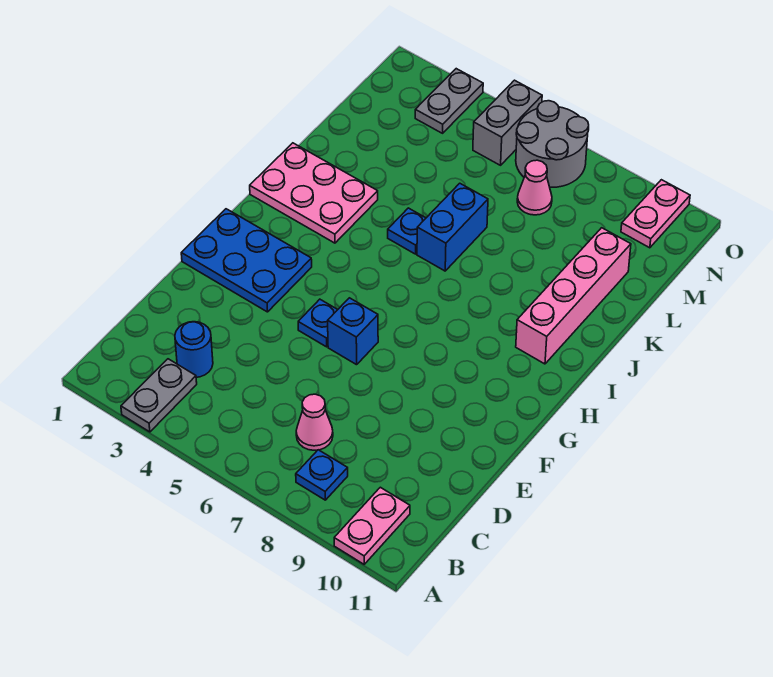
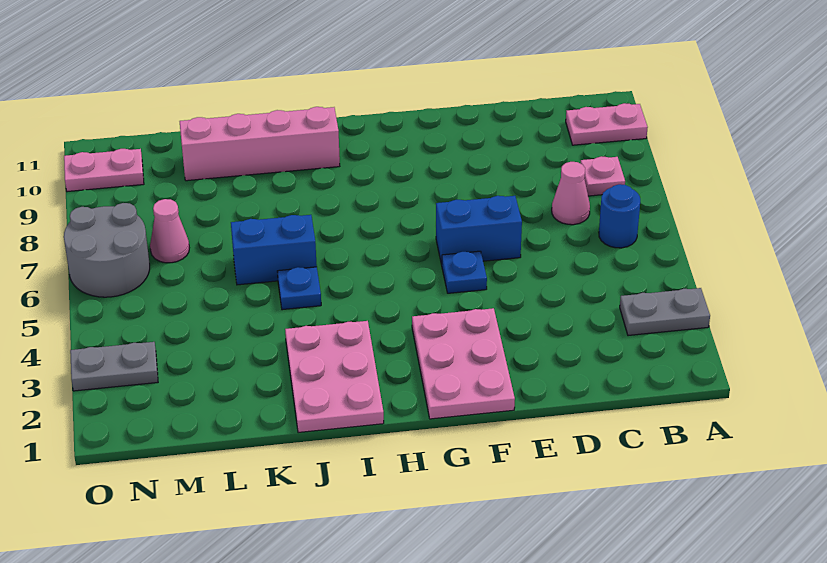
blue plate B8 level 1 -> pink plate B8 level 1
blue round brick C3 level 1 -> blue round brick B6 level 1
blue plate F1:G3 level 1 -> pink plate F1:G3 level 1
blue brick F6 level 1 -> blue brick E6:F6 level 1
grey brick N5:O5 level 1 -> none

